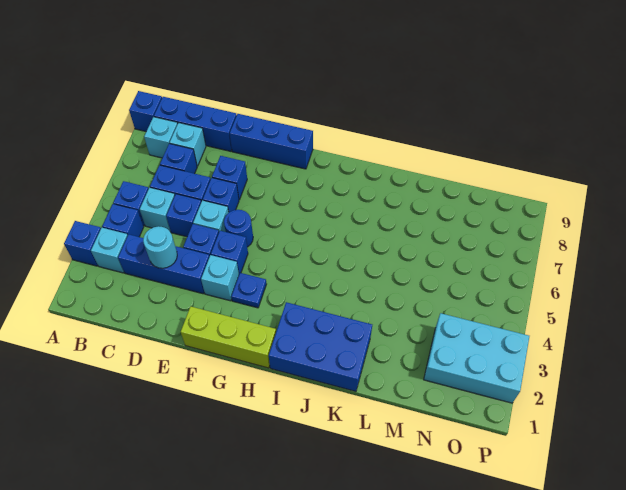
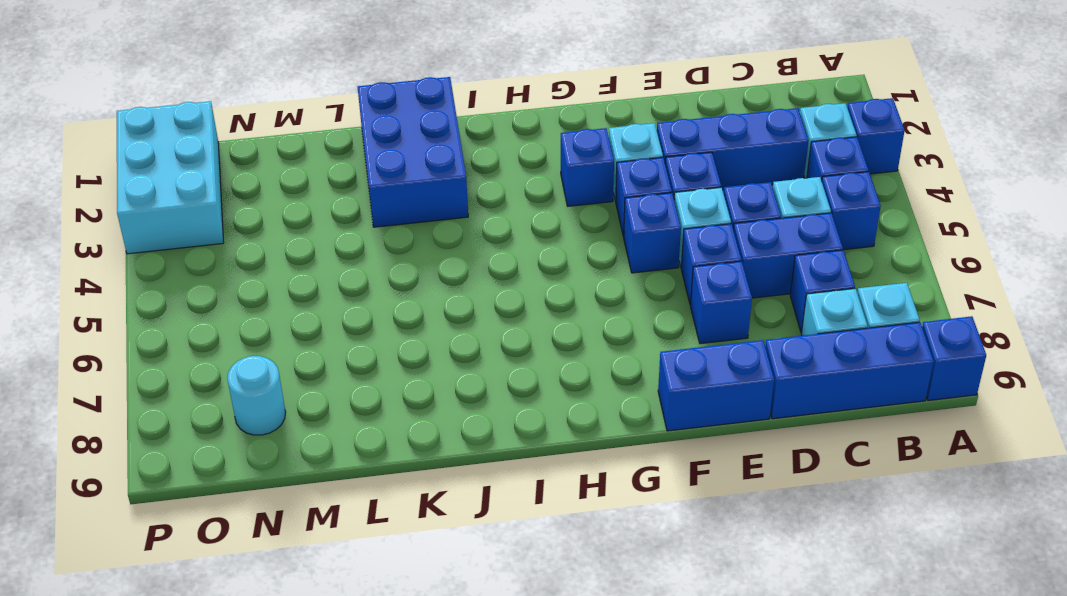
cyan round brick D3 level 2 -> cyan round brick N8 level 1
blue brick E9:G9 level 1 -> blue brick E9:F9 level 1
lime brick F1:H1 level 1 -> none
blue round brick F5 level 1 -> blue brick F5 level 1
blue plate G3 level 1 -> blue brick G3 level 1
blue brick I1:K2 level 1 -> blue brick J1:K3 level 1
cyan brick N2:P3 level 1 -> cyan brick O1:P3 level 1

